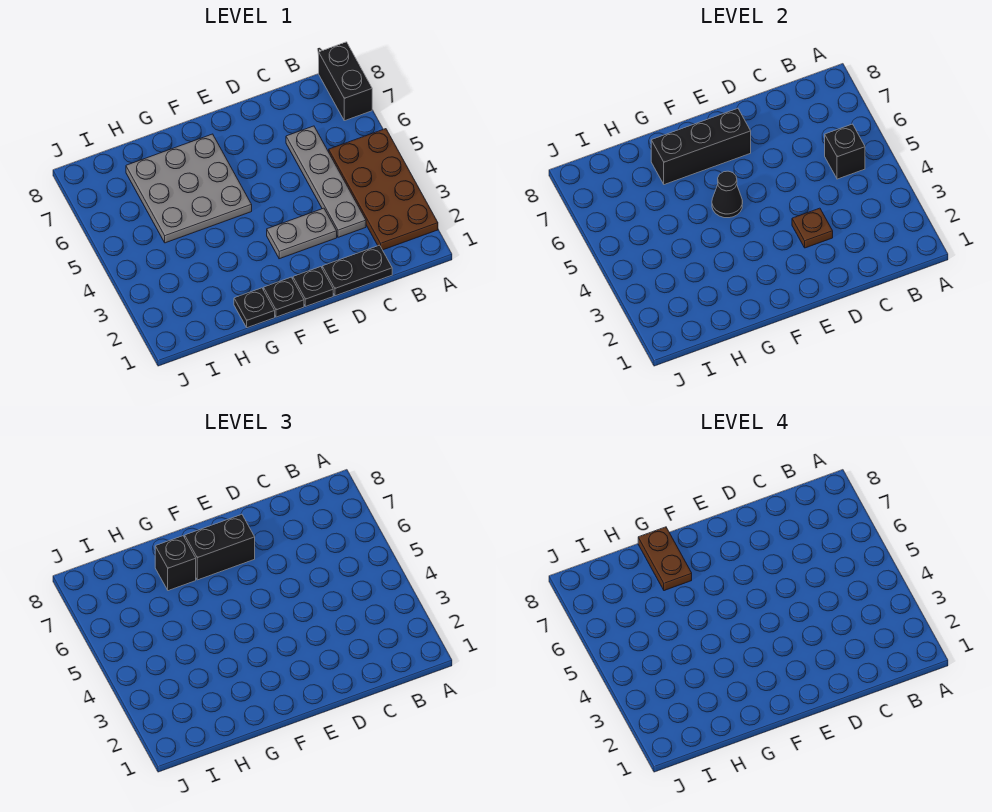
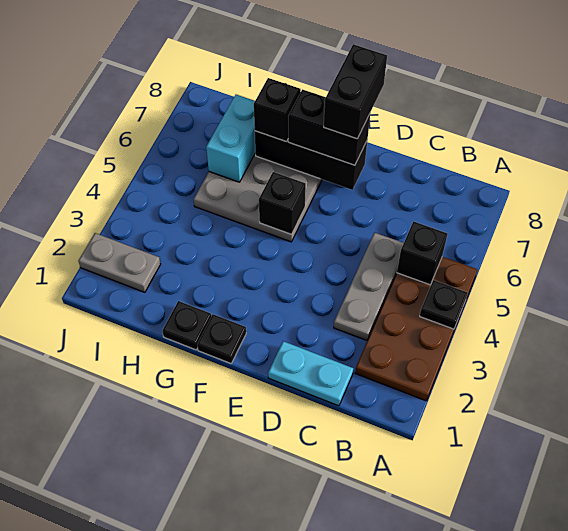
black brick A7:A8 level 1 -> black brick E7:E8 level 4
black plate C1:D1 level 1 -> cyan plate C1:D1 level 1
grey plate C3:C6 level 1 -> grey plate C3:C5 level 1
grey plate D3:E3 level 1 -> grey plate I2:J2 level 1
brown plate D3 level 2 -> none
black plate E1 level 1 -> black plate A4 level 2
black cone F5 level 2 -> black brick F5 level 2
brown plate G7:G8 level 4 -> none
none -> cyan brick H6:H7 level 2

